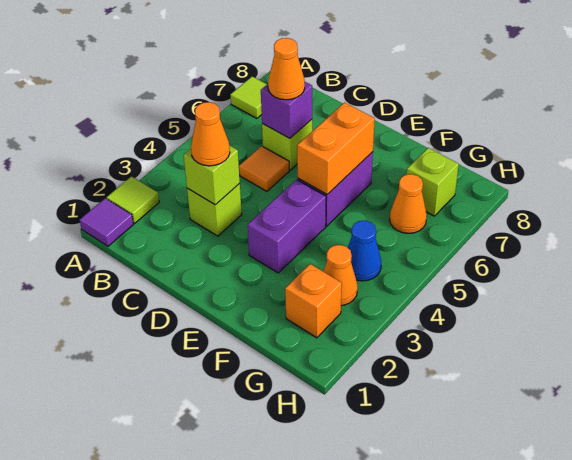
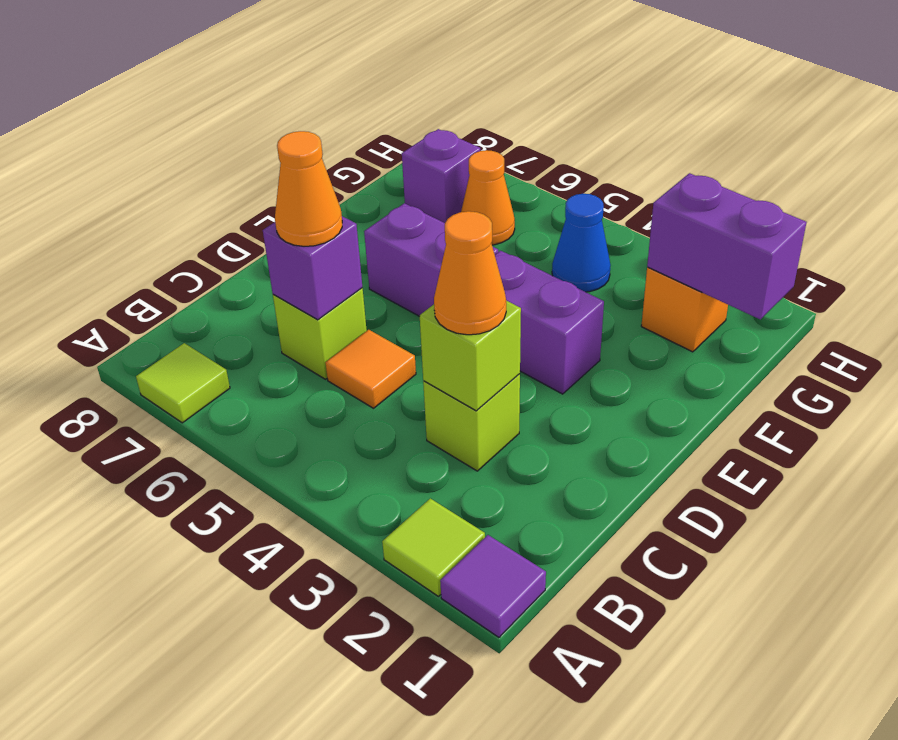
orange brick E5:E6 level 2 -> none
none -> purple brick G1:G2 level 2
orange cone G3 level 1 -> none
lime brick G7 level 1 -> purple brick G7 level 1

